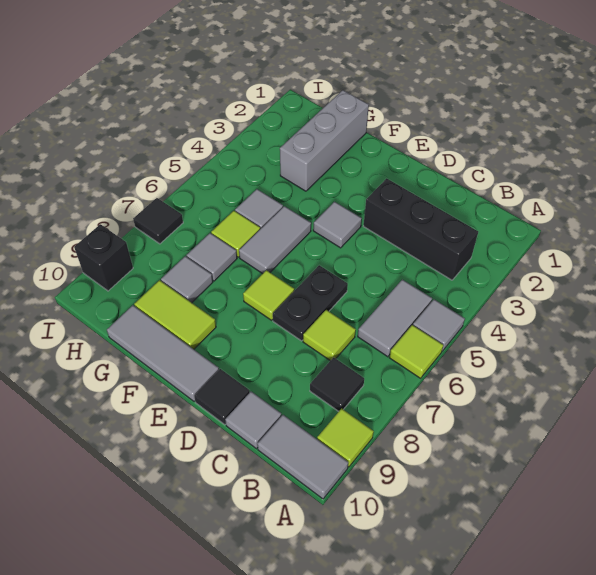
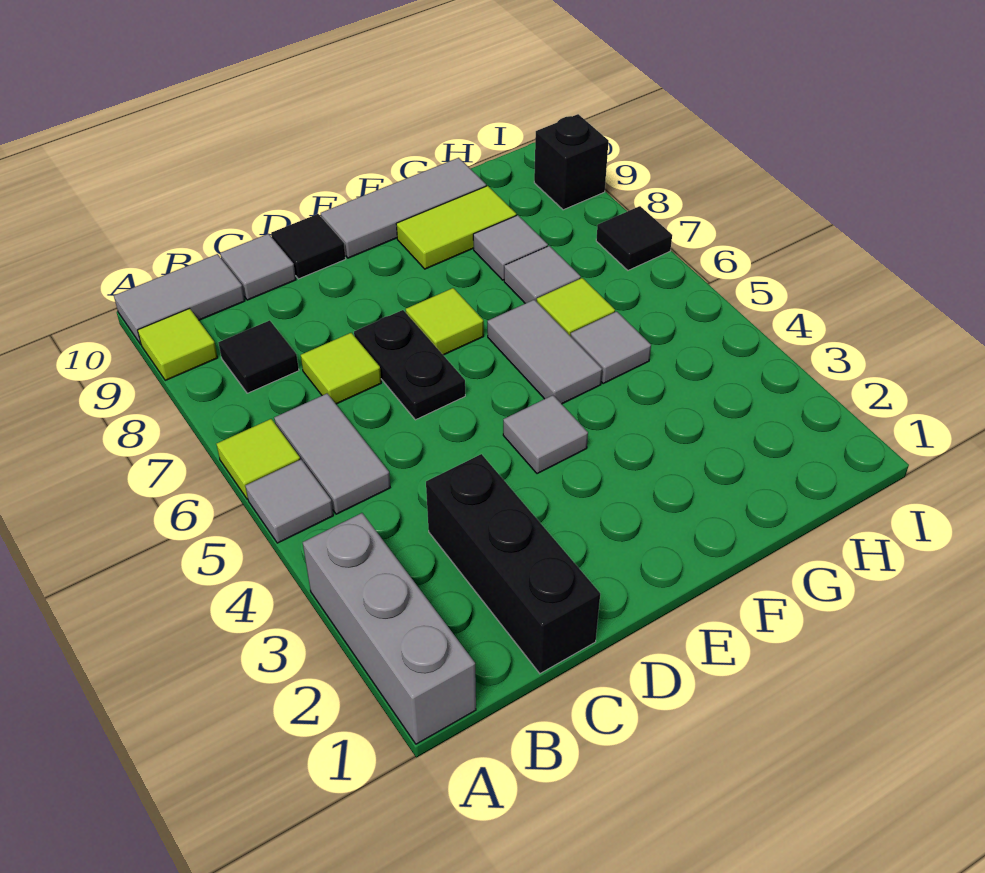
black brick B3:D3 level 1 -> black brick C1:C3 level 1
grey brick G1:G3 level 1 -> grey brick A1:A3 level 1

